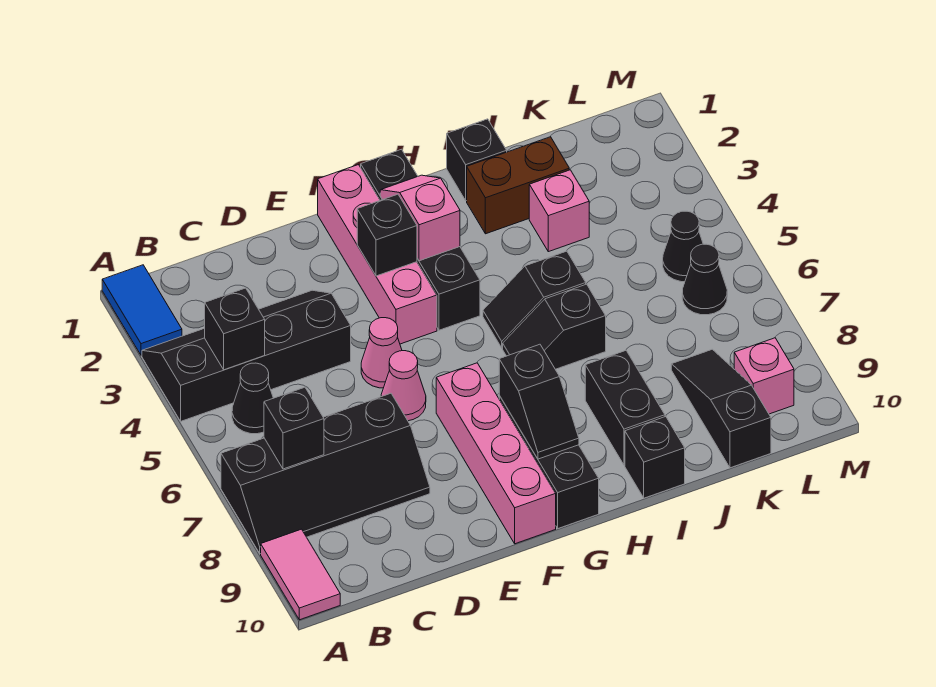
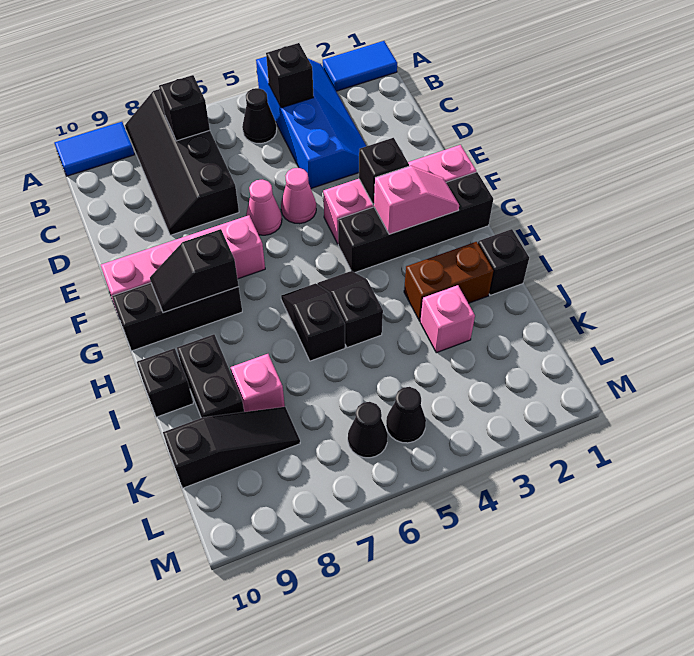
black slope A3:D4 level 1 top 4 -> blue slope A3:D4 level 1 top 4
pink tile A9:A10 level 1 -> blue tile A9:A10 level 1
brown brick I2:J2 level 1 -> brown brick I2:I3 level 1
black brick I8:I9 level 1 -> black brick I9:J9 level 1
pink brick L9 level 1 -> pink brick J8 level 1

